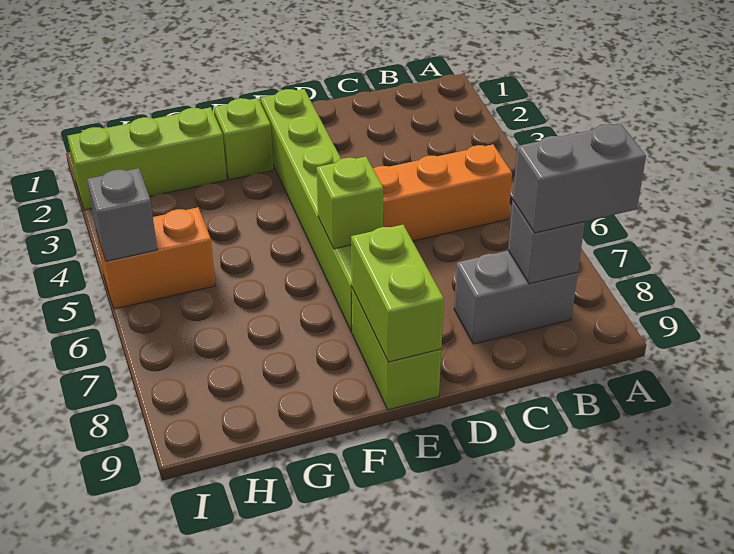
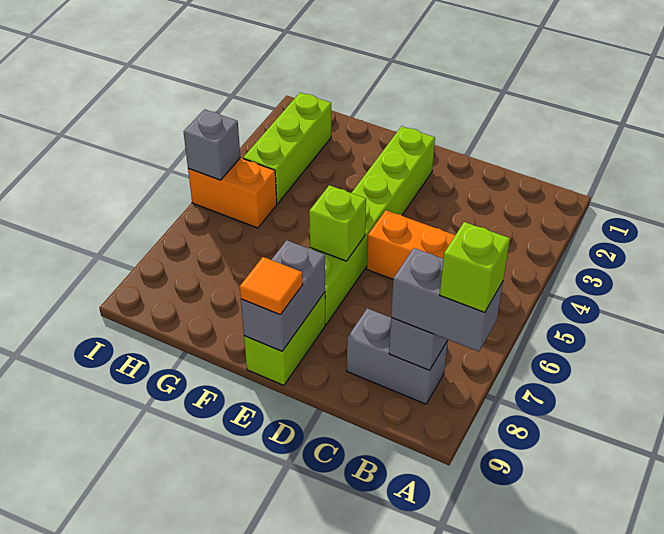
lime brick E8:E9 level 2 -> grey brick E8:E9 level 2
none -> orange tile E9 level 3
lime brick F2 level 1 -> lime brick A8 level 4
lime brick G2:I2 level 1 -> lime brick H2:H4 level 1

